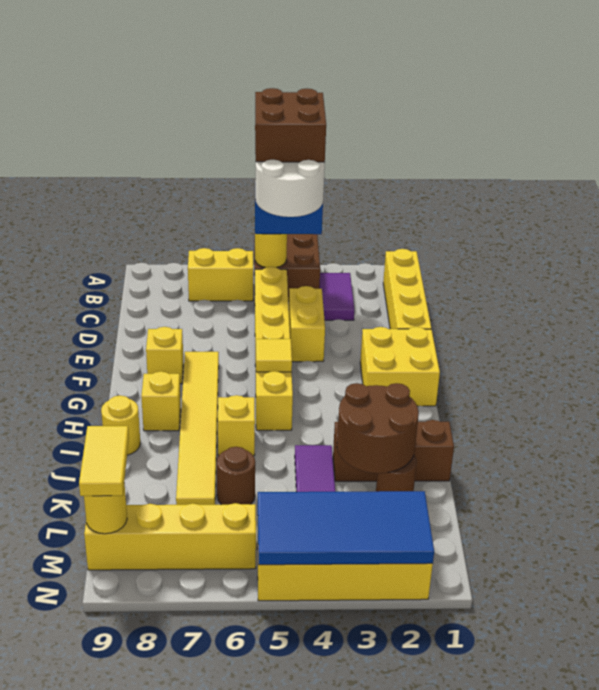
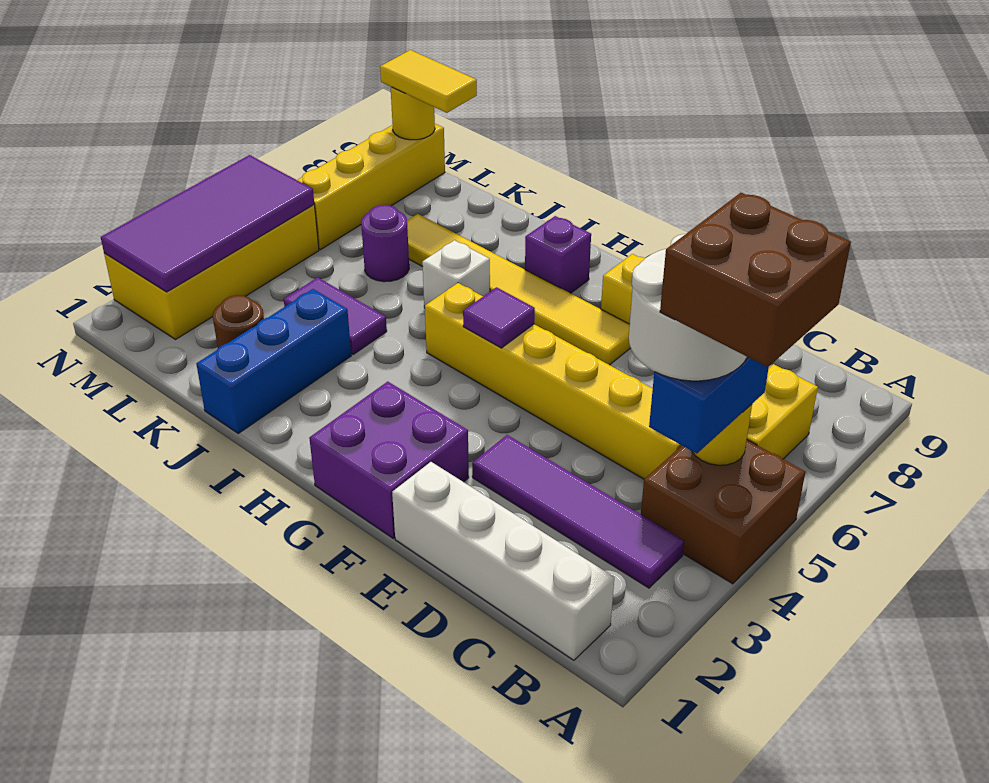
yellow brick B1:E1 level 1 -> white brick B1:E1 level 1
purple tile B3:C3 level 1 -> purple tile B3:E3 level 1
yellow brick D4:E4 level 1 -> none
yellow brick F1:G2 level 1 -> purple brick F1:G2 level 1
yellow tile G5 level 2 -> purple tile G5 level 2
yellow brick H8 level 1 -> purple brick H8 level 1
yellow brick I6 level 1 -> white brick I6 level 1
yellow round brick I9 level 1 -> none
brown brick J1:J3 level 1 -> blue brick J1:J3 level 1
brown round brick J2:K3 level 2 -> none
brown round brick K6 level 1 -> purple round brick K6 level 1
blue tile M2:N5 level 2 -> purple tile M2:N5 level 2

